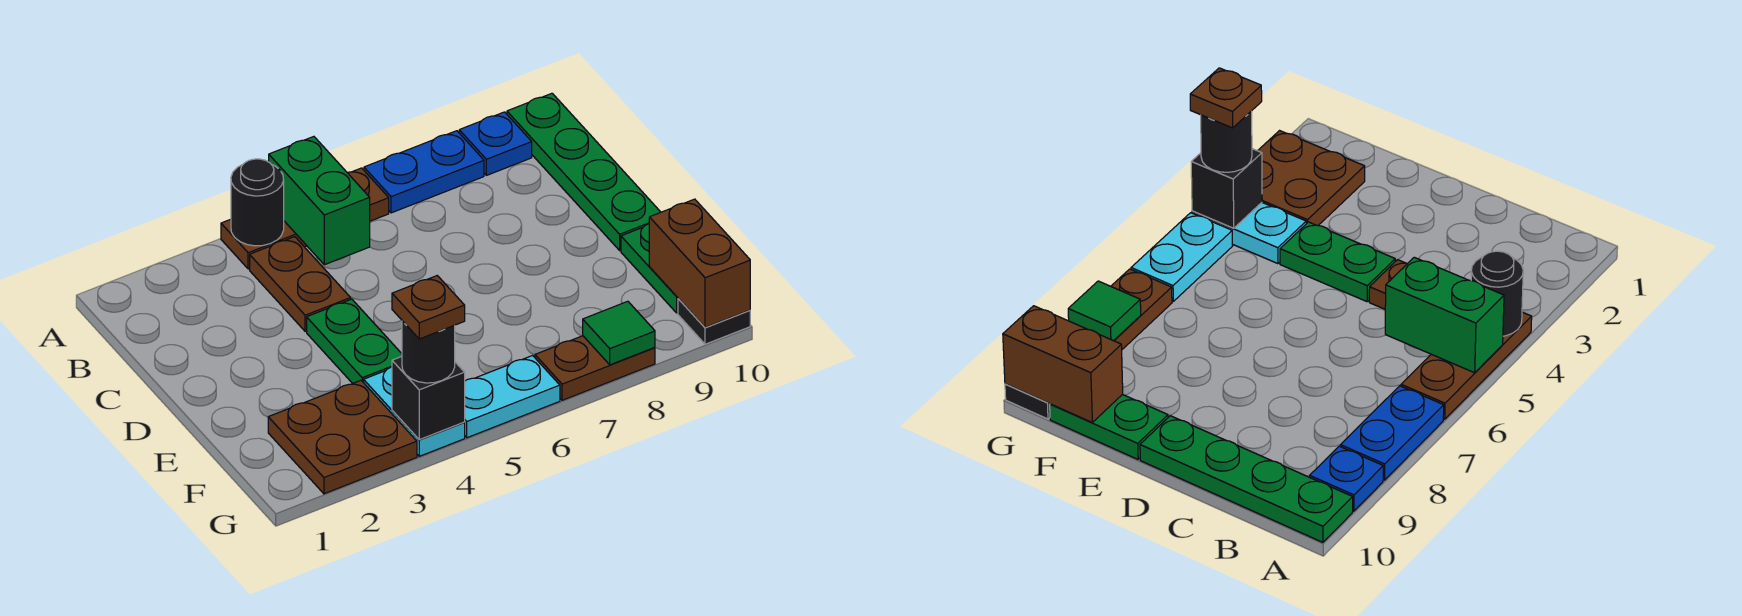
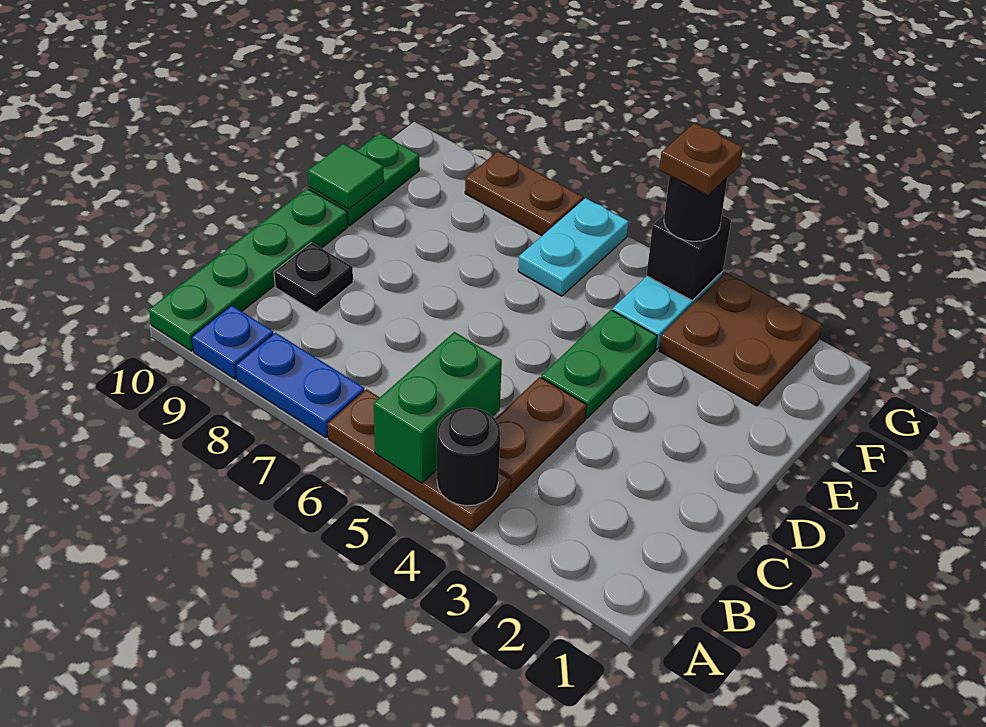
brown brick F10:G10 level 2 -> none
cyan plate G5:G6 level 1 -> cyan plate F6:G6 level 1
green tile G8 level 2 -> green tile E10 level 2
black plate G10 level 1 -> black plate C9 level 1

